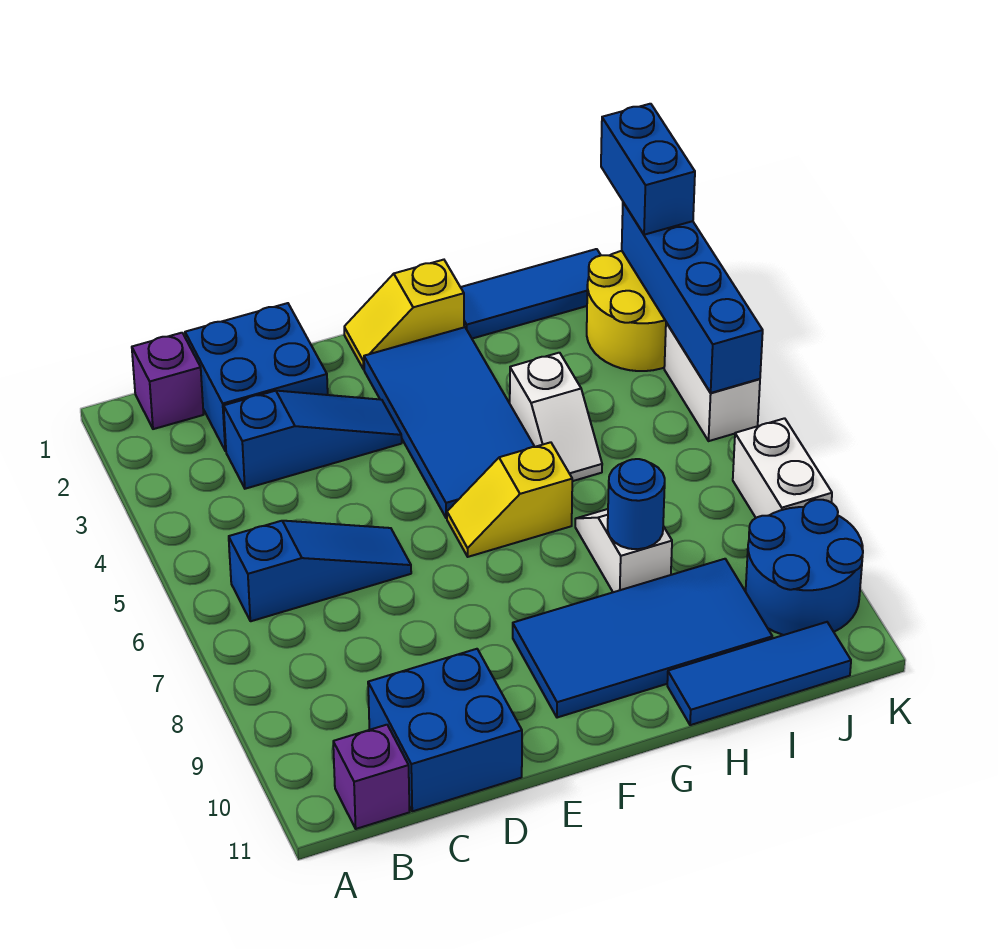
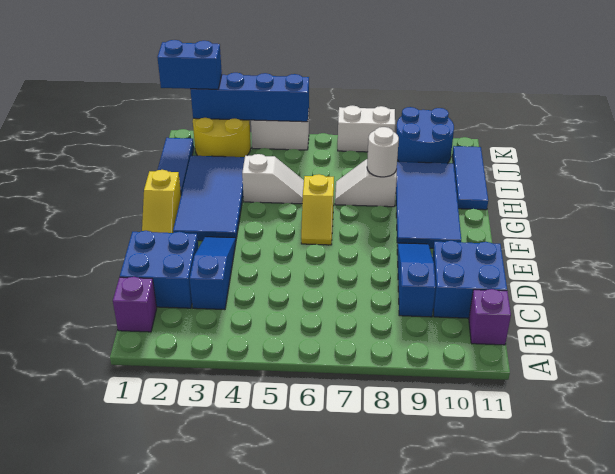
blue slope B6:D6 level 1 top B -> blue slope C9:E9 level 1 top C
blue tile F2:G5 level 1 -> blue tile F2:I3 level 1
blue round brick H8 level 2 -> white round brick H8 level 2

